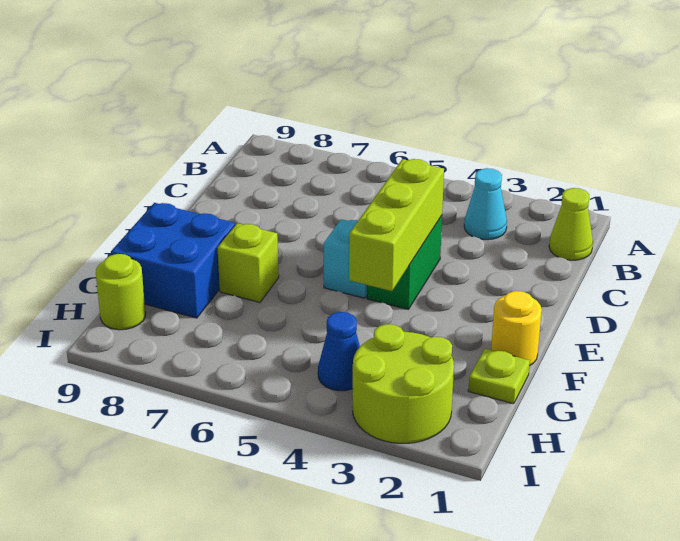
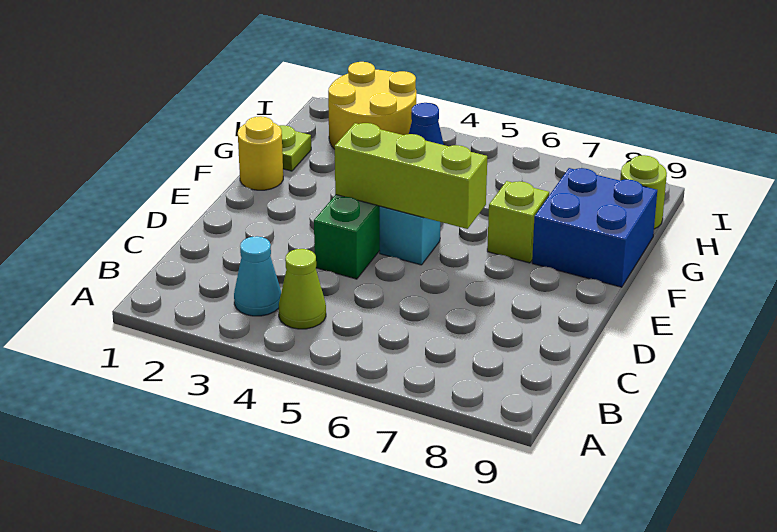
lime cone B1 level 1 -> lime cone B4 level 1
lime brick D4:F4 level 2 -> lime brick E4:E6 level 2
lime round brick H2:I3 level 1 -> yellow round brick H2:I3 level 1

